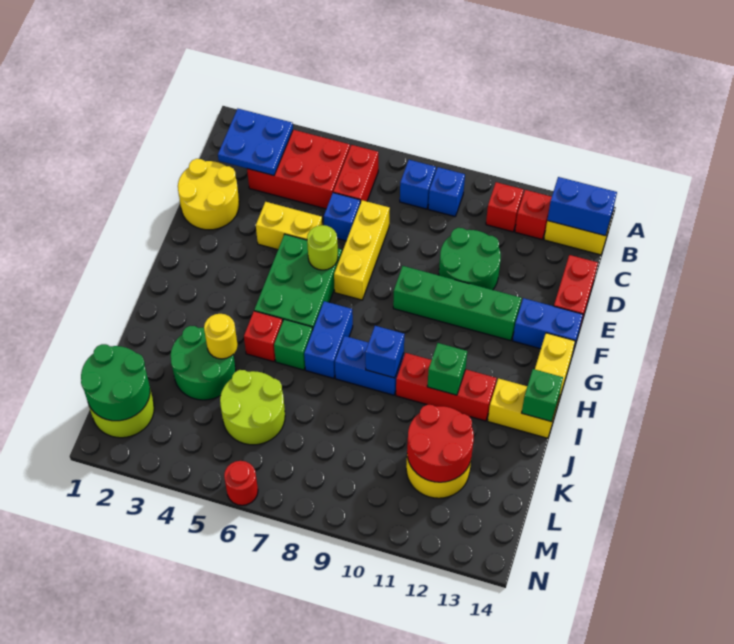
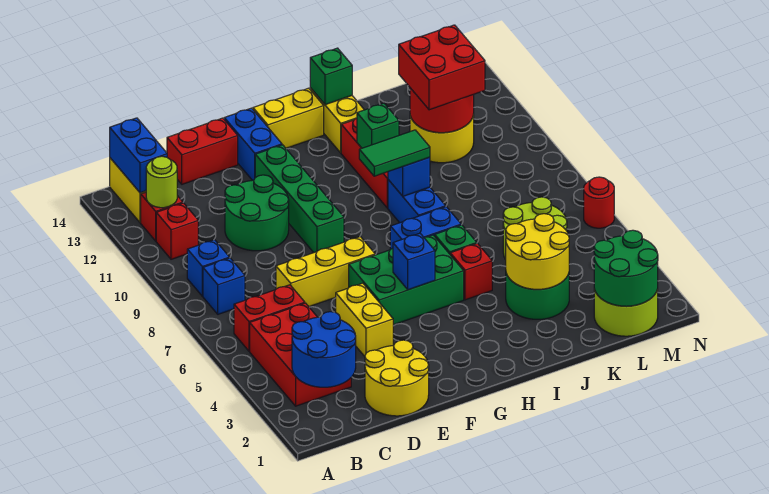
blue plate B2:C3 level 2 -> blue round brick B2:C3 level 2
blue brick D6 level 1 -> blue brick G5 level 2
lime round brick F6 level 2 -> lime round brick B12 level 2
none -> green tile H9:I9 level 3
yellow round brick J4 level 2 -> yellow round brick J3:K4 level 2
none -> red brick K11:L12 level 3

